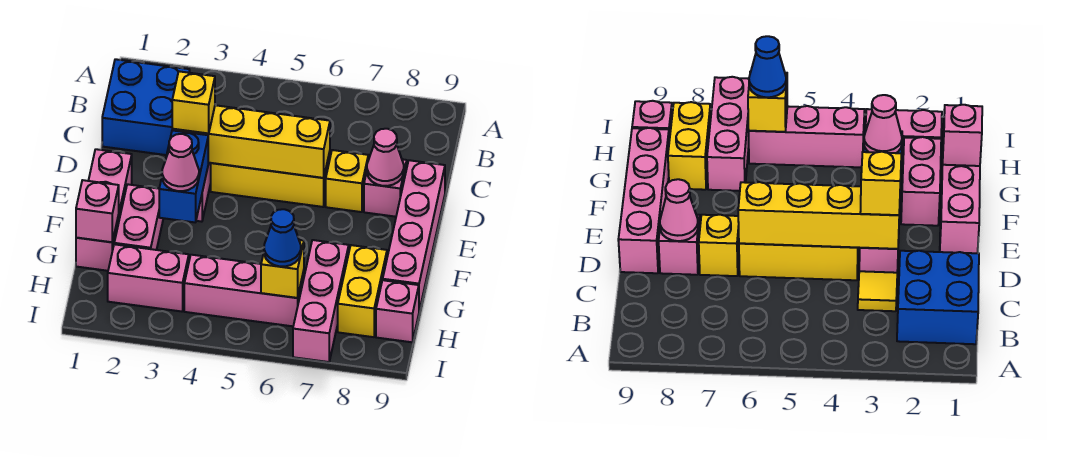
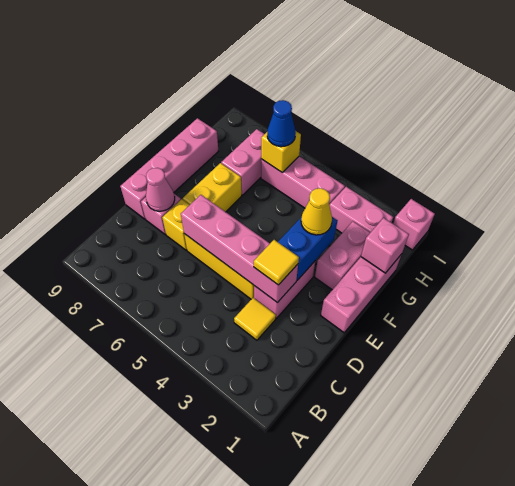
blue brick B1:C2 level 1 -> none
yellow brick D3:D6 level 2 -> pink brick D3:D6 level 2
yellow brick D3 level 3 -> yellow tile D3 level 3
pink cone F3 level 3 -> yellow cone F3 level 3
pink brick G7:I7 level 1 -> pink brick G7:H7 level 1
yellow brick G8:H8 level 1 -> yellow brick E7:F7 level 1
pink brick H9 level 1 -> pink brick I1 level 1

